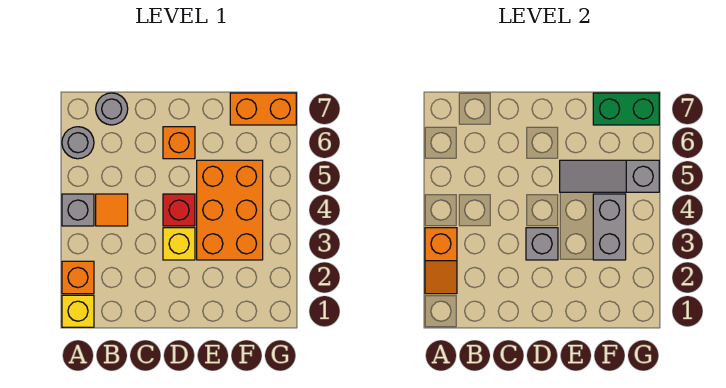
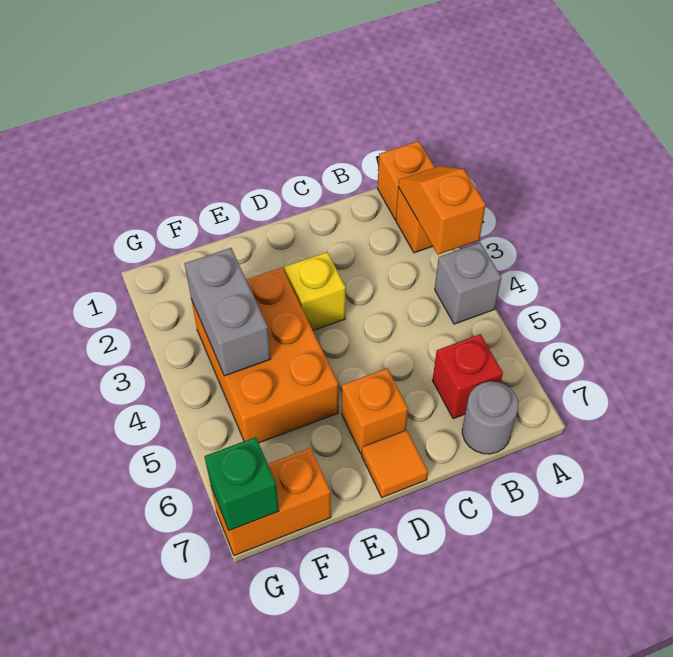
yellow brick A1 level 1 -> orange brick A1 level 1
grey round brick A6 level 1 -> none
orange tile B4 level 1 -> orange tile D7 level 1
grey brick D3 level 2 -> none
red brick D4 level 1 -> red brick B6 level 1
grey slope E5:G5 level 2 top G -> none
green brick F7:G7 level 2 -> green brick G7 level 2

